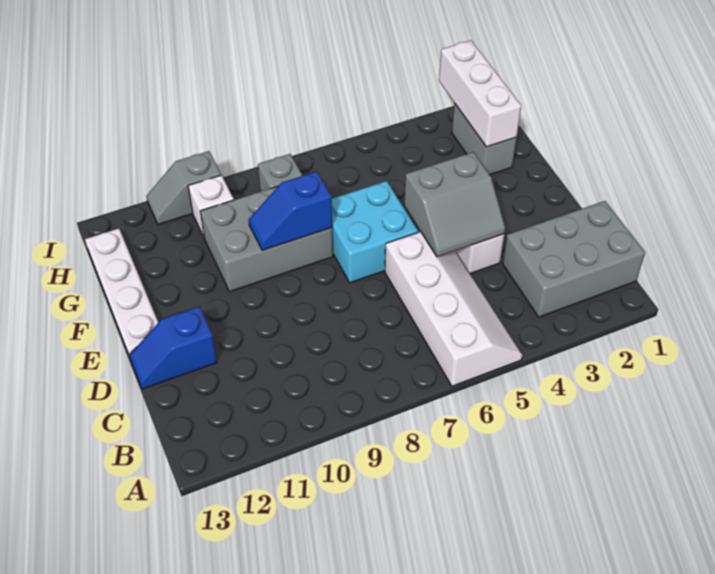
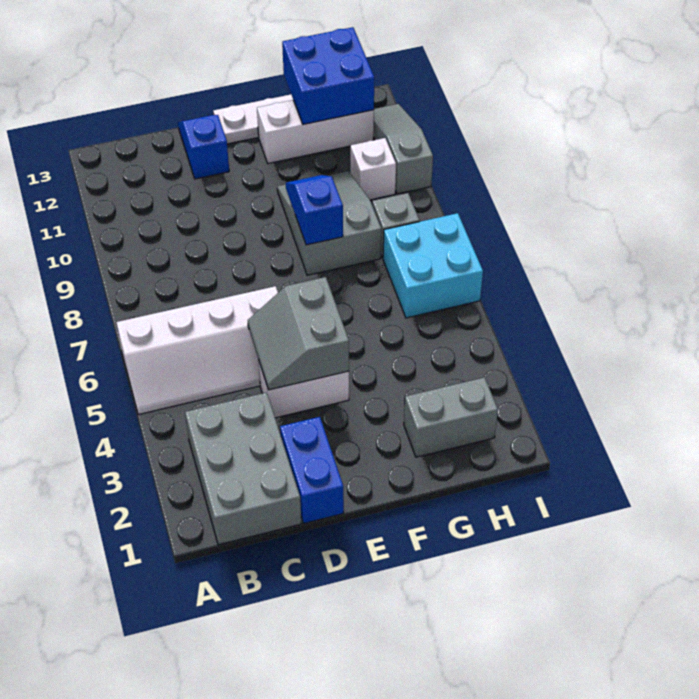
none -> blue brick D1:D2 level 1
cyan brick E6:F7 level 1 -> cyan brick H6:I7 level 1
grey brick F8:G10 level 1 -> grey slope F8:G10 level 1 top 8
white brick G2:I2 level 2 -> white brick F12:H12 level 1
none -> blue brick G12:H13 level 2
grey slope I10:I11 level 1 top 10 -> grey slope I10:I12 level 1 top 10

